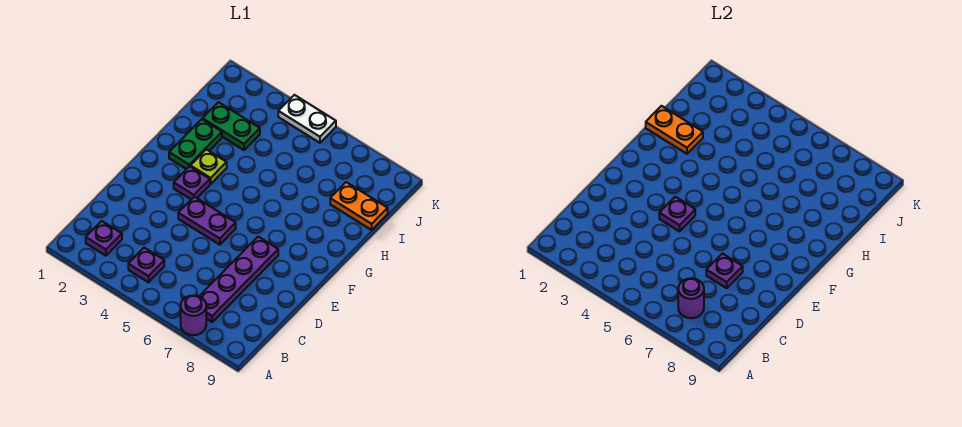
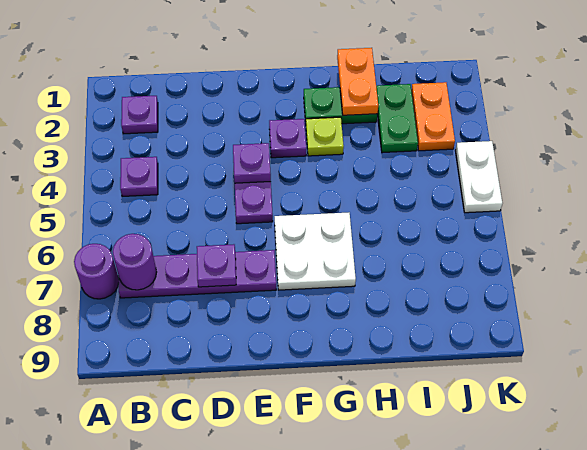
none -> white plate F6:G7 level 1
orange plate I8:I9 level 1 -> orange plate J2:J3 level 1

